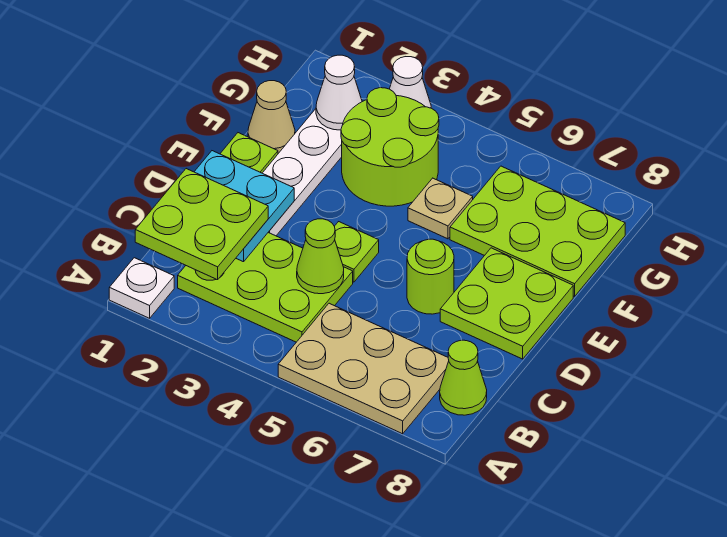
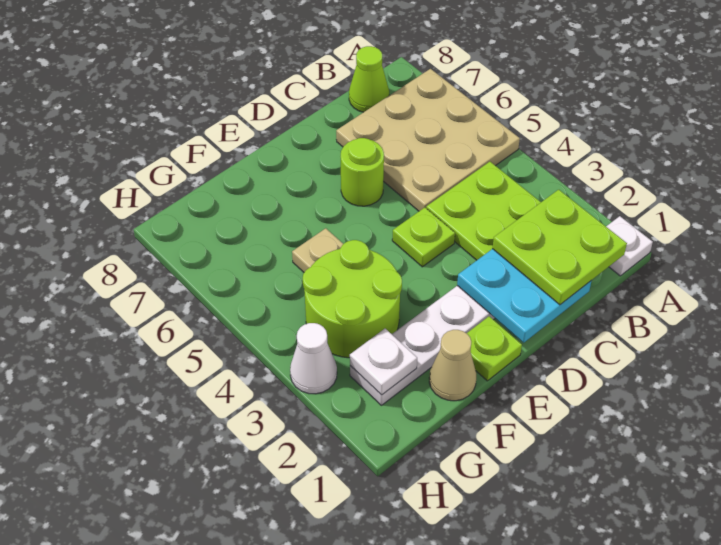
tan plate A5:B7 level 1 -> tan plate A5:C7 level 1
lime cone C4 level 2 -> none
lime plate D7:E8 level 1 -> none
lime plate F6:G8 level 1 -> none
white cone G2 level 2 -> white plate G2 level 2

